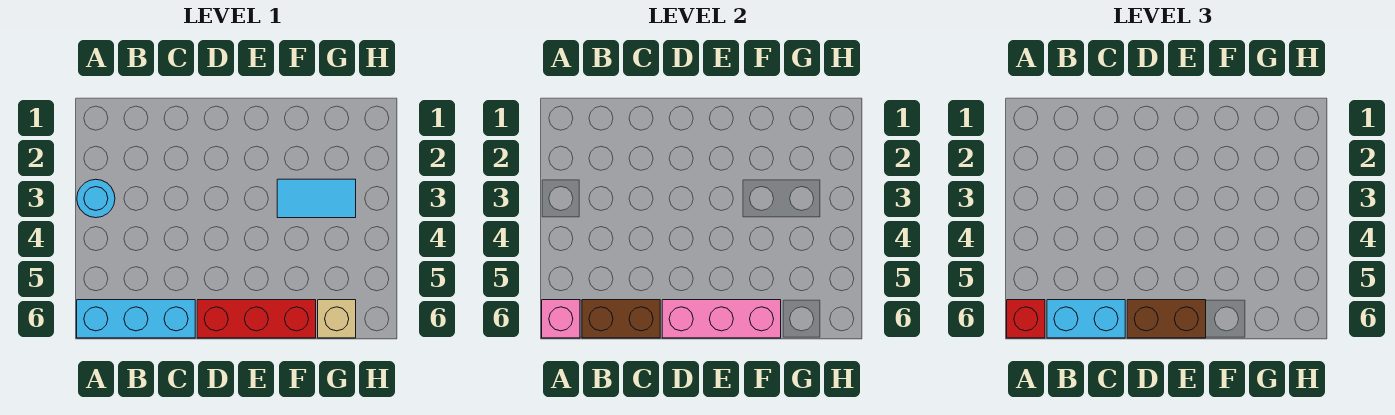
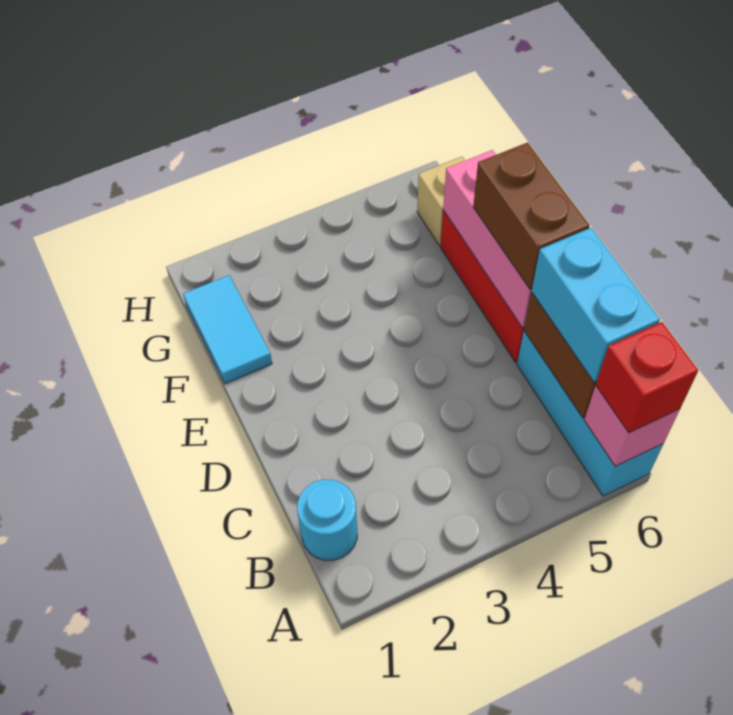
cyan round brick A3 level 1 -> cyan round brick B1 level 1
cyan tile F3:G3 level 1 -> cyan tile F1:G1 level 1

